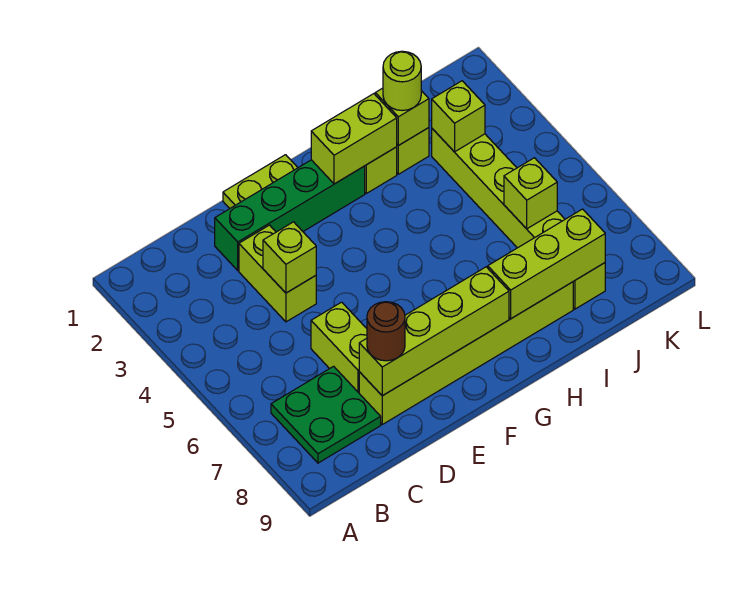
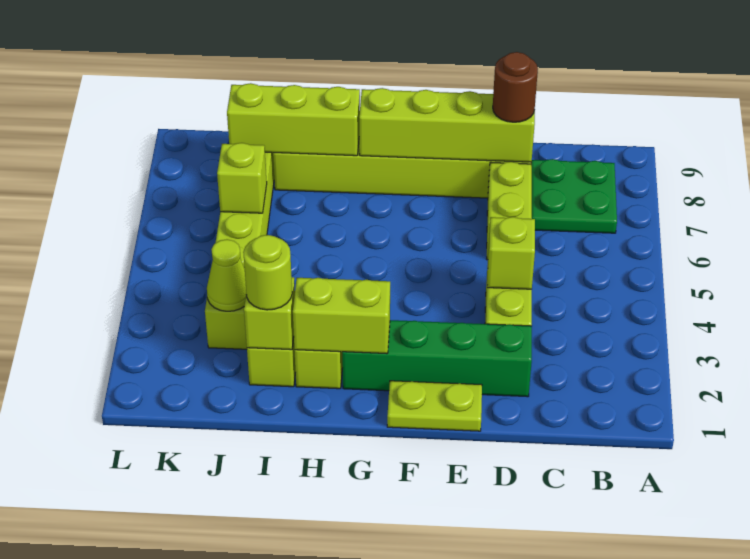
lime brick J3 level 2 -> lime cone J3 level 2

